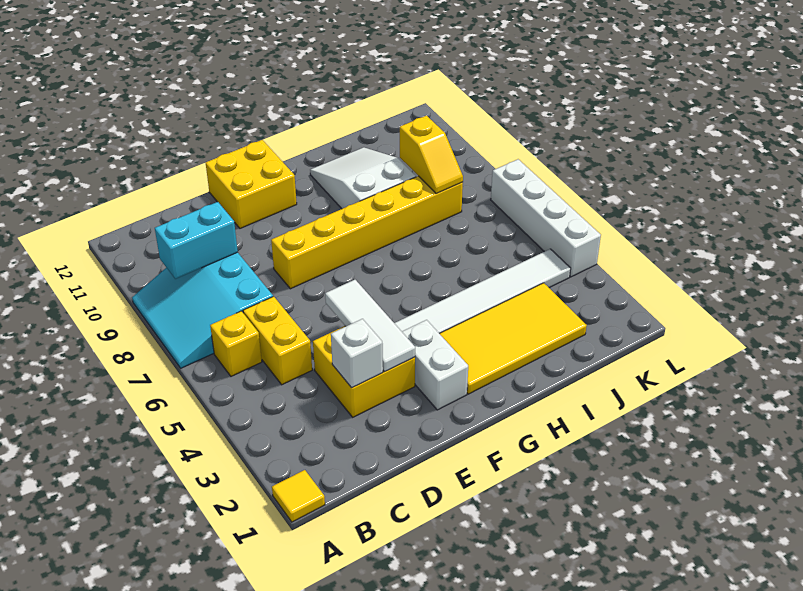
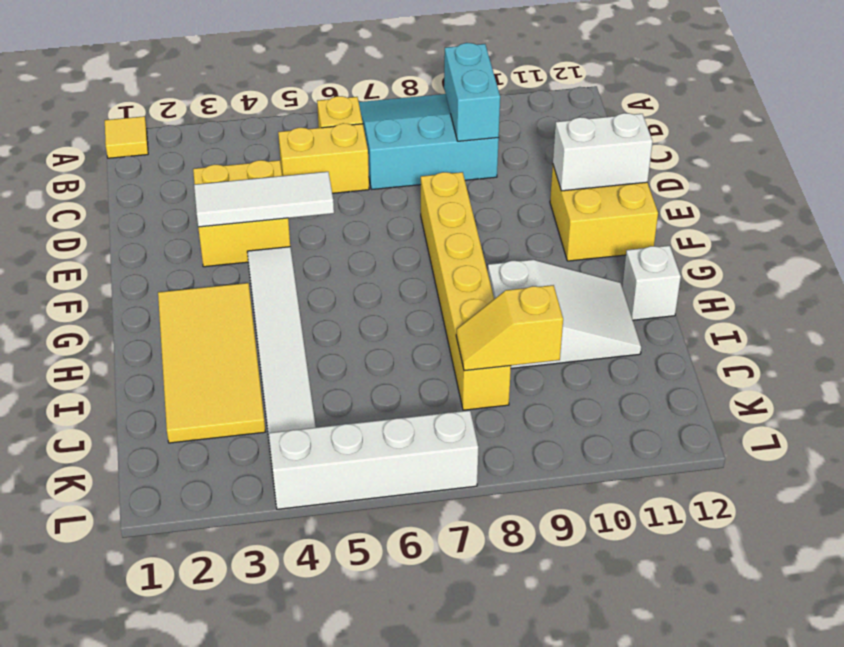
white brick D3 level 2 -> white brick H12 level 1
white brick F2:F3 level 1 -> white brick E11:E12 level 2

